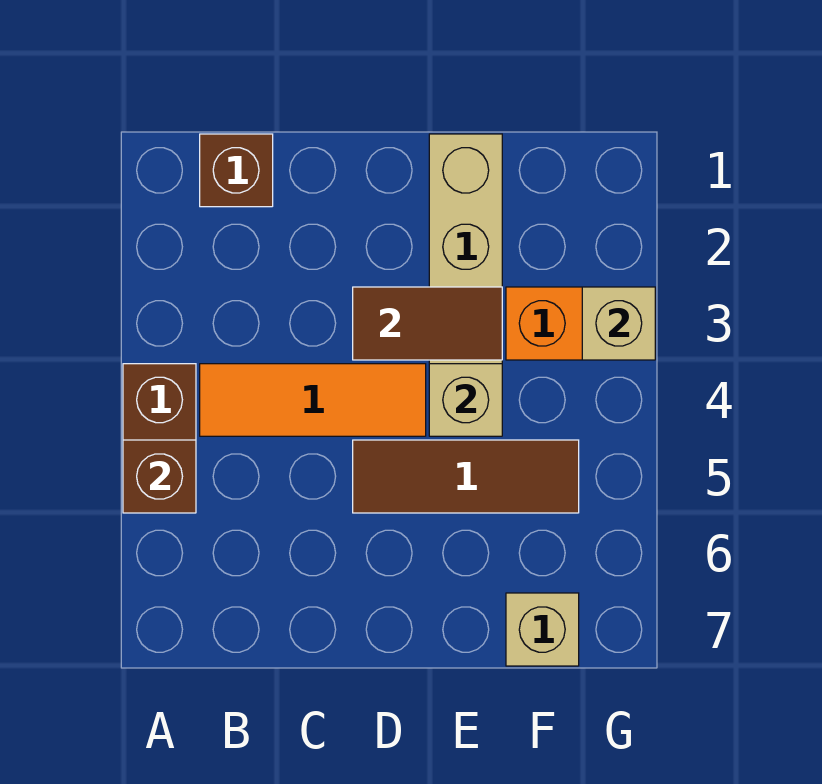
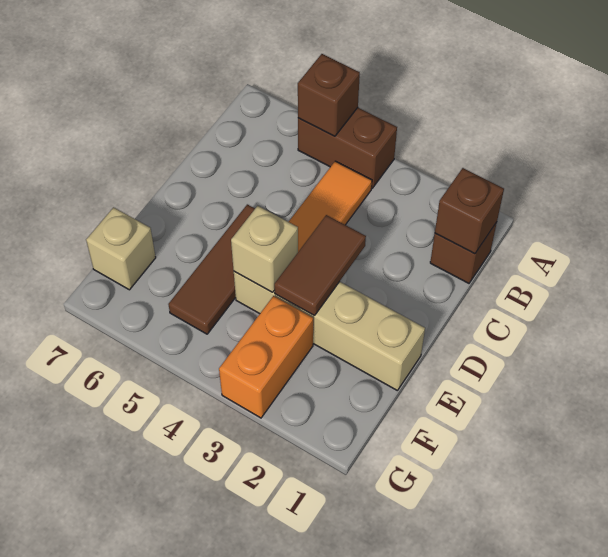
none -> brown brick B1 level 2
tan brick G3 level 2 -> none

